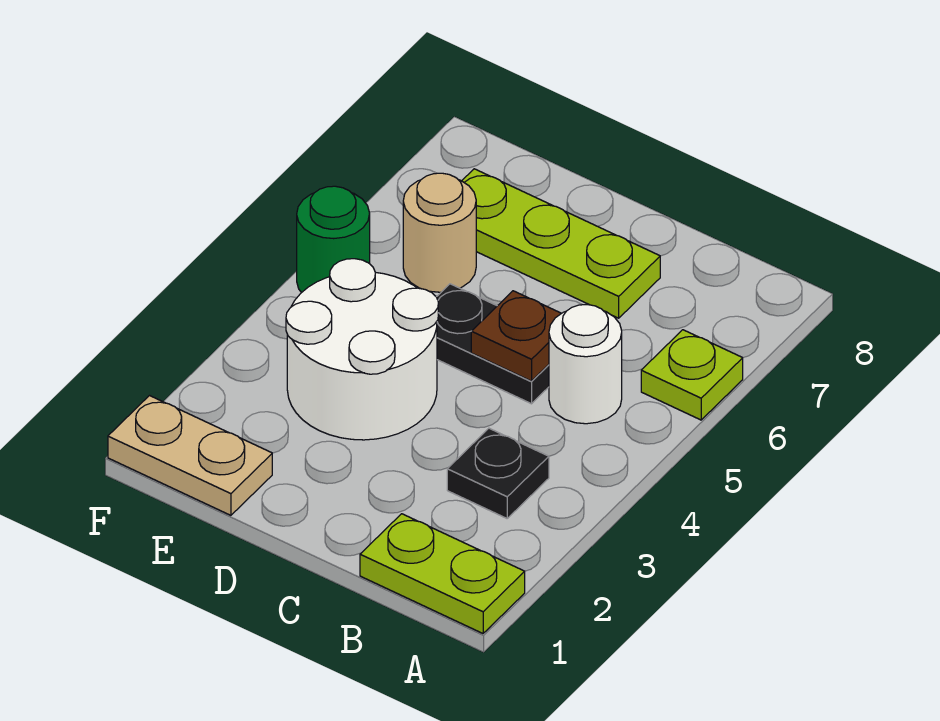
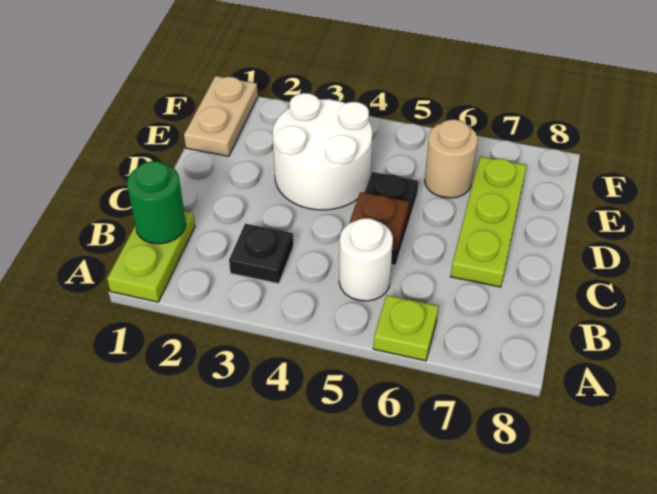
green round brick F5 level 1 -> green round brick B1 level 2

